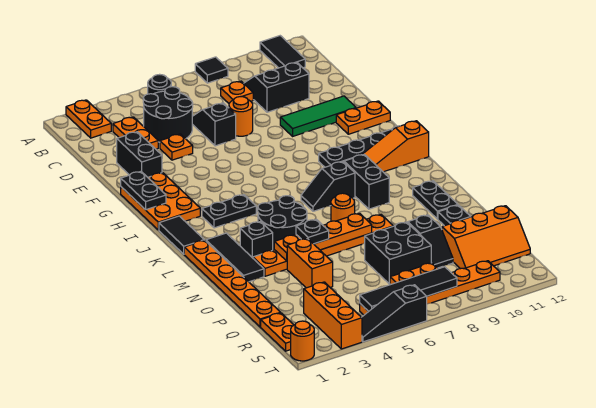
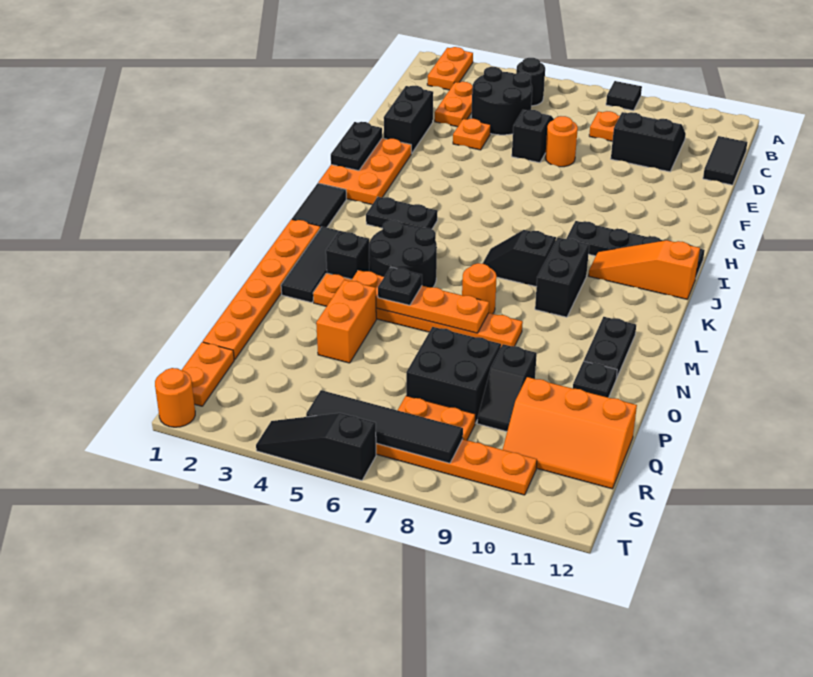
black tile A11:B11 level 1 -> black tile C12:D12 level 1
green tile F9:F11 level 1 -> none
orange plate G11:G12 level 1 -> none
orange brick R3:T3 level 1 -> none

